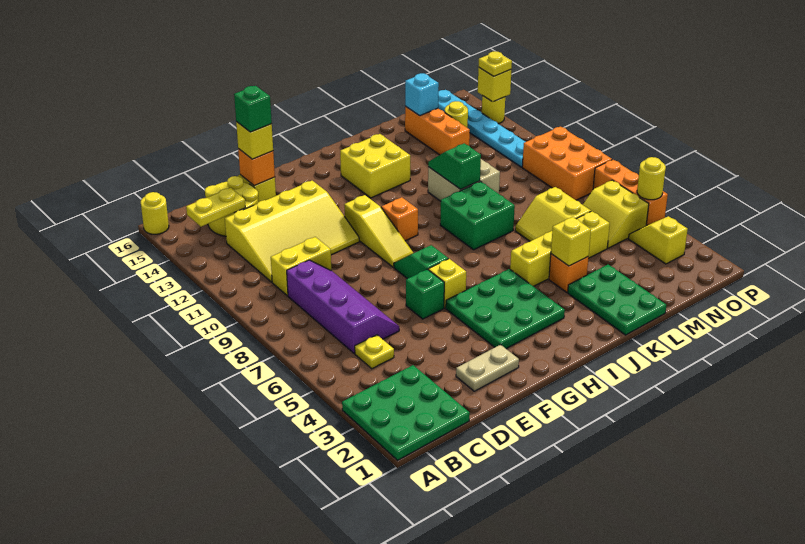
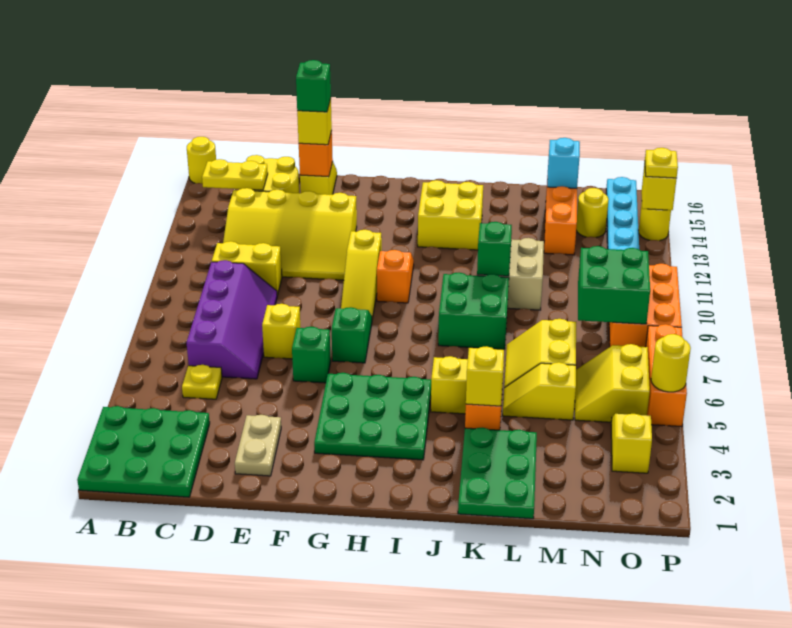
tan plate E2:F2 level 1 -> tan plate E2:E3 level 1
yellow brick G6 level 1 -> yellow brick E7 level 1
none -> green brick N8:O9 level 2

